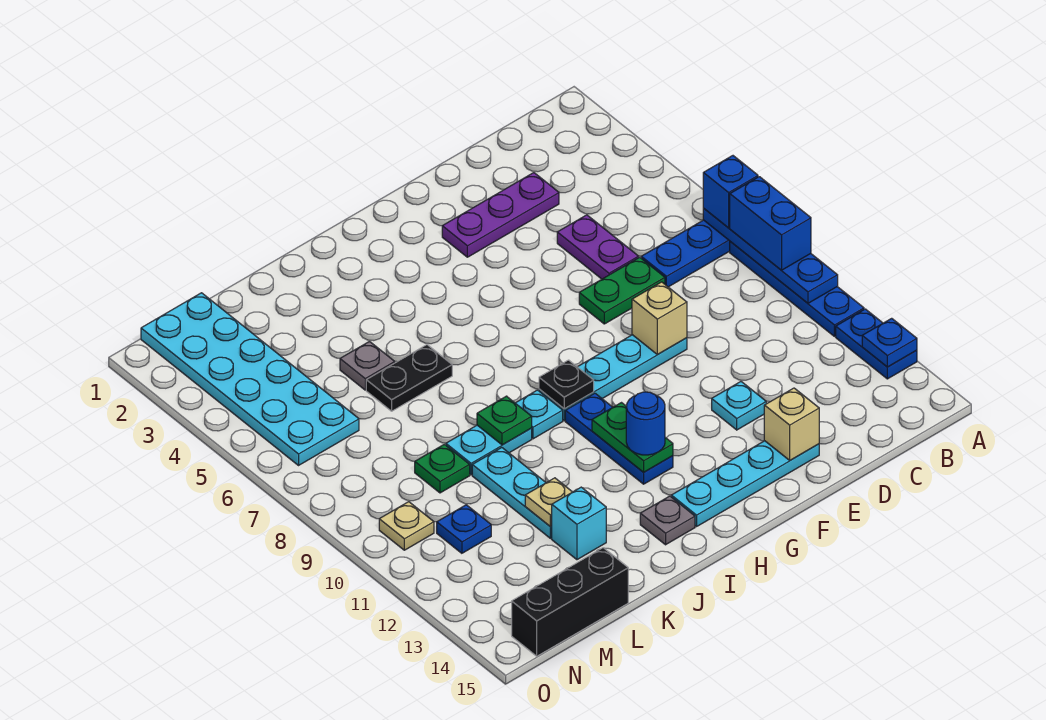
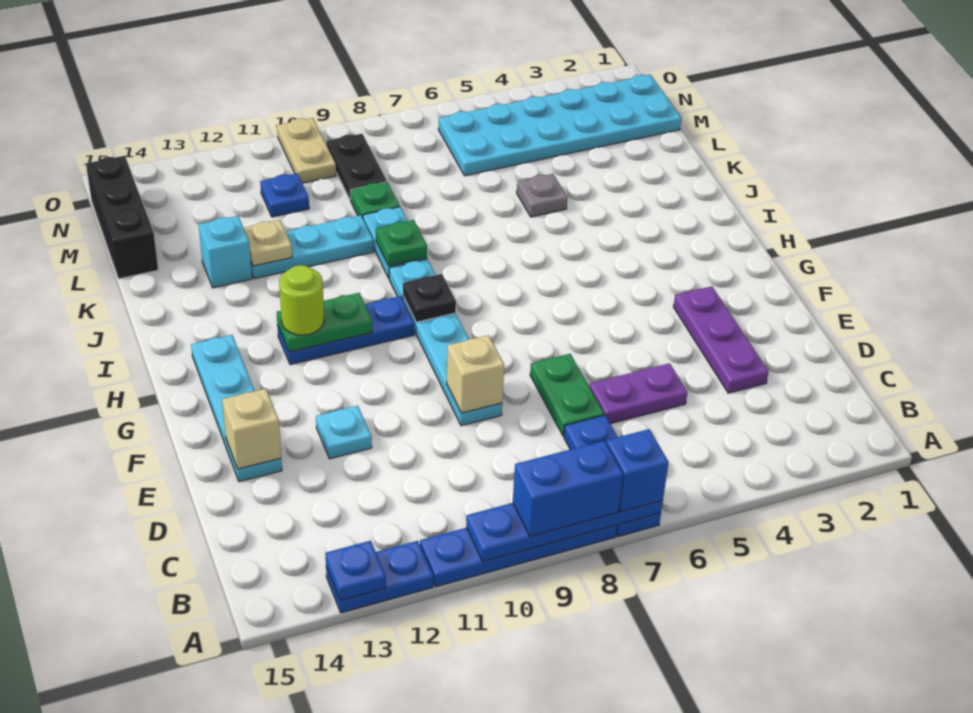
blue round brick H12 level 3 -> lime round brick H12 level 3
grey plate I14 level 1 -> none
black plate J6:K6 level 1 -> black plate M9:N9 level 1
tan plate N10 level 1 -> tan plate N10:O10 level 1

